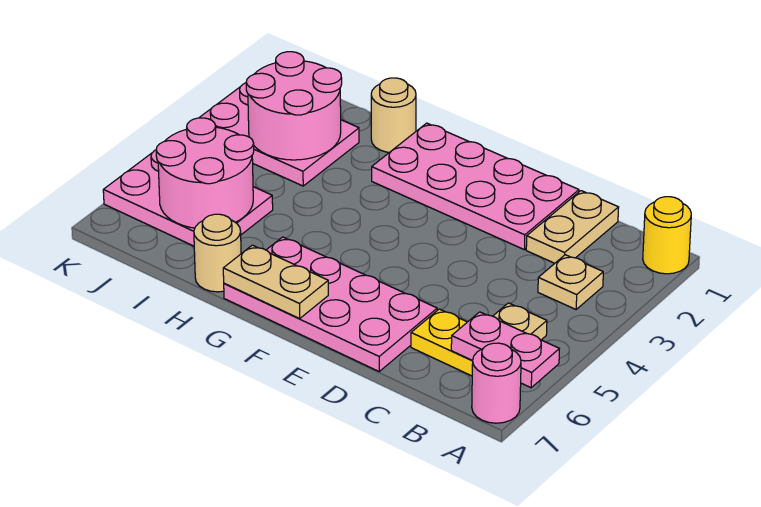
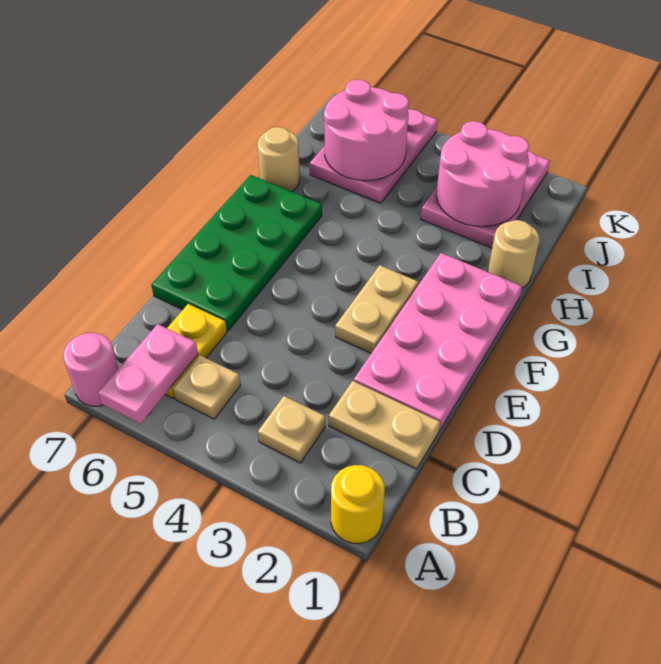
pink plate D6:G7 level 1 -> green plate D6:G7 level 1
tan plate F7:G7 level 2 -> tan plate E3:F3 level 1

